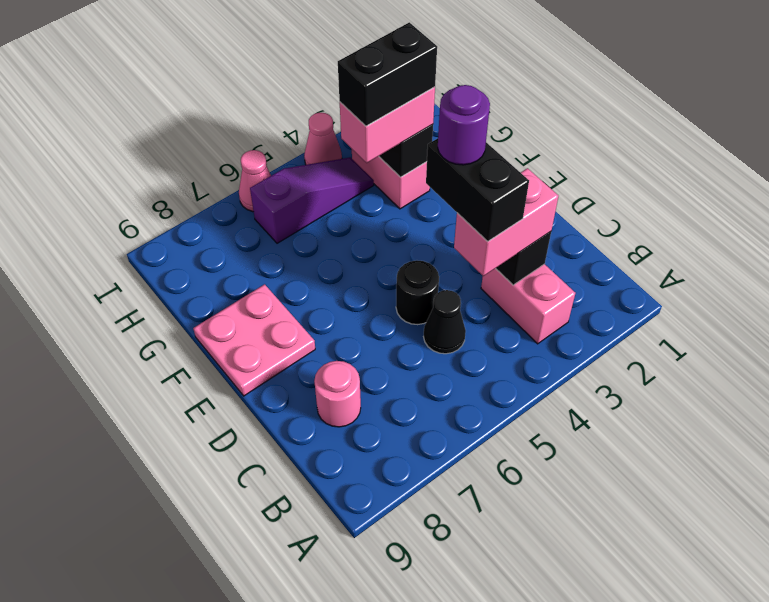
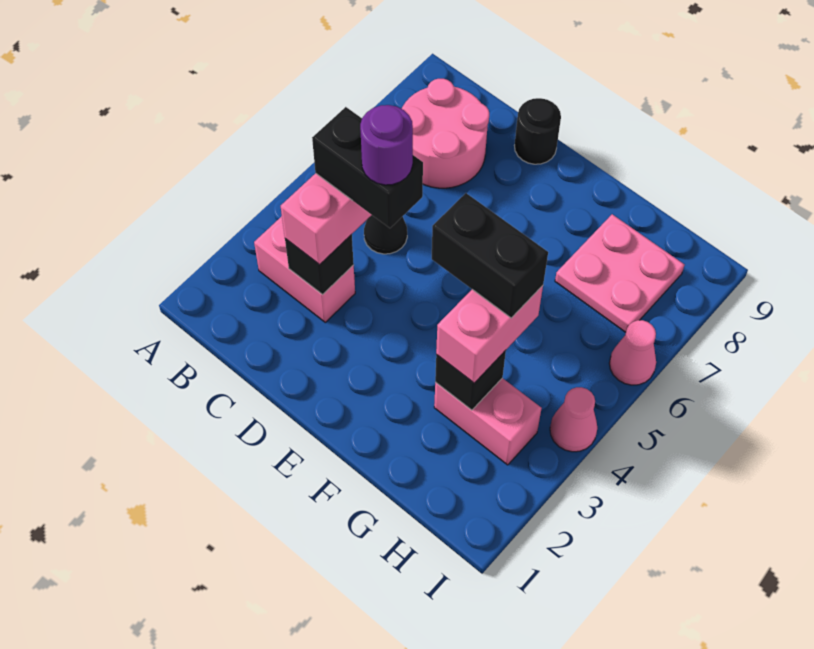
pink round brick C8 level 1 -> pink round brick B7:C8 level 1
black round brick D5 level 1 -> black round brick D9 level 1
pink plate E8:F9 level 1 -> pink plate G7:H8 level 1
black brick G3:G4 level 4 -> black brick F4:G4 level 4
purple slope H4:H6 level 1 top 6 -> none

